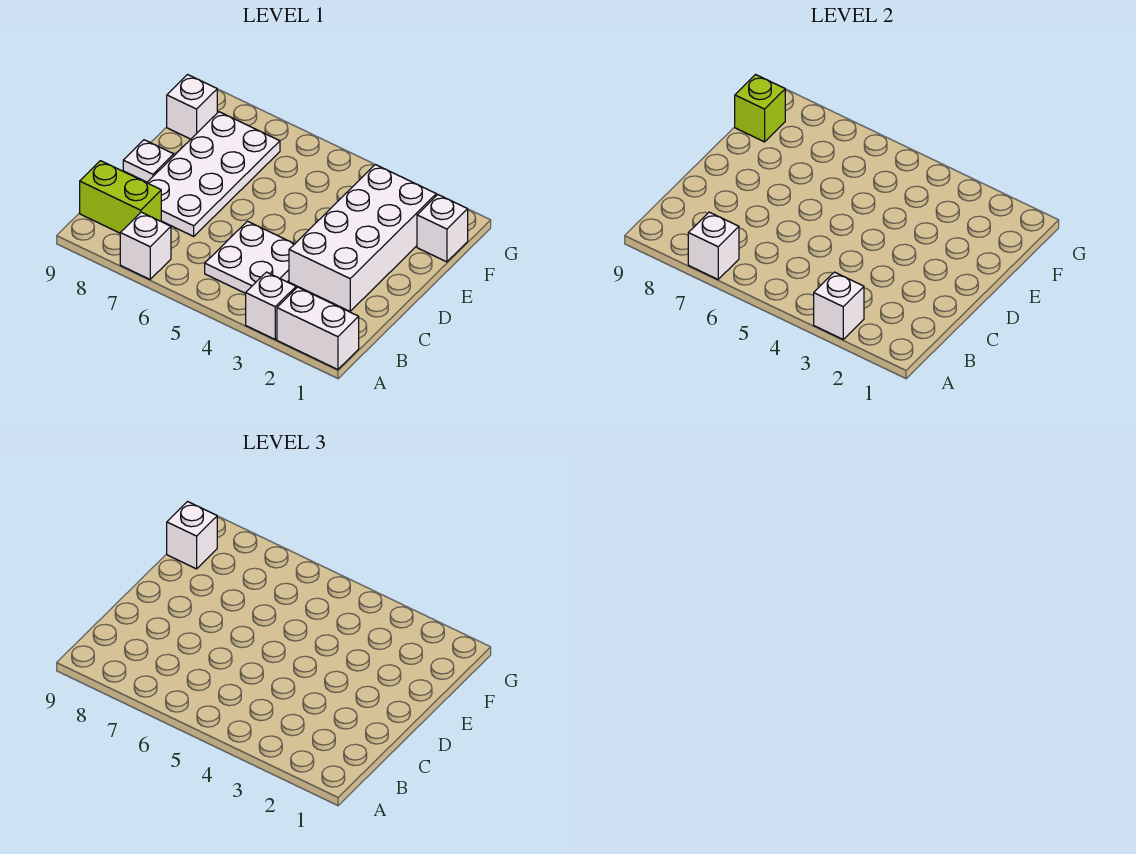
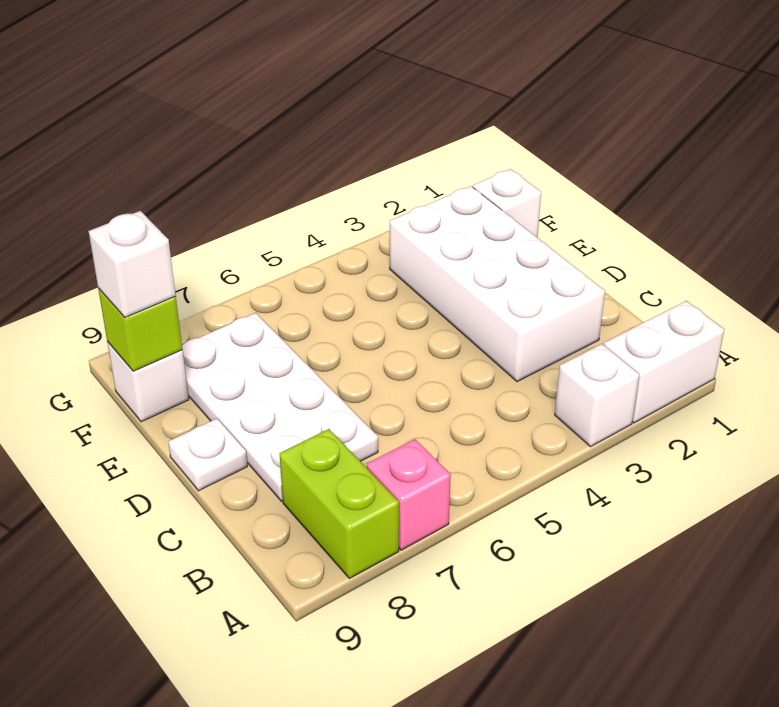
white brick A3 level 2 -> none
white brick A7 level 1 -> pink brick A7 level 1
white brick A7 level 2 -> none
white plate B4:C5 level 1 -> none
lime brick B8:B9 level 1 -> lime brick A8:B8 level 1

